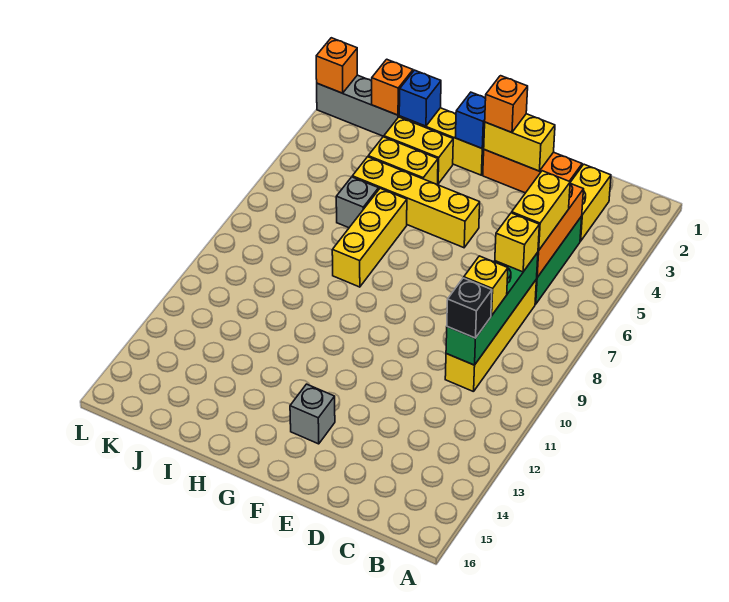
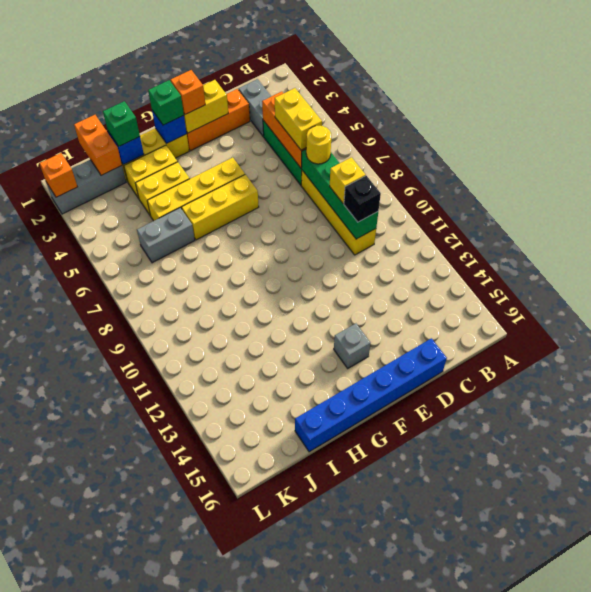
yellow brick C2:C3 level 1 -> grey brick C2:C3 level 1
yellow brick C7 level 3 -> yellow round brick C7 level 3
none -> blue brick D16:I16 level 1
none -> green brick G2 level 3
yellow brick H6:H8 level 1 -> yellow brick F6:H6 level 1
none -> green brick I2 level 3
grey brick I6 level 1 -> grey brick I6:J6 level 1
orange brick J2 level 2 -> orange brick J1:J2 level 2

